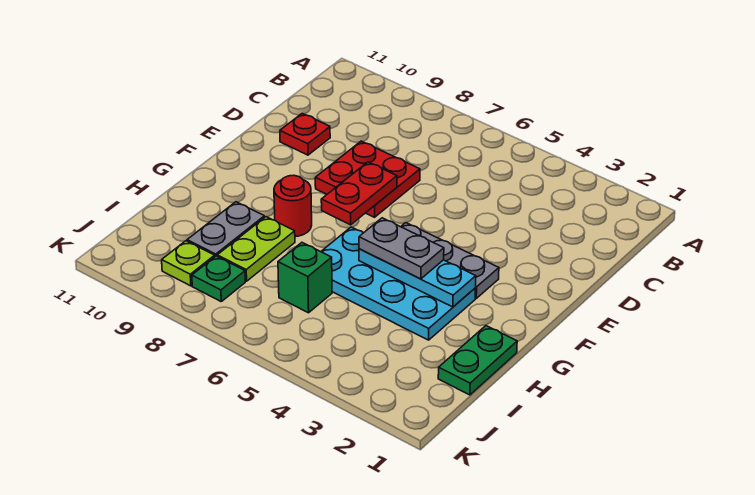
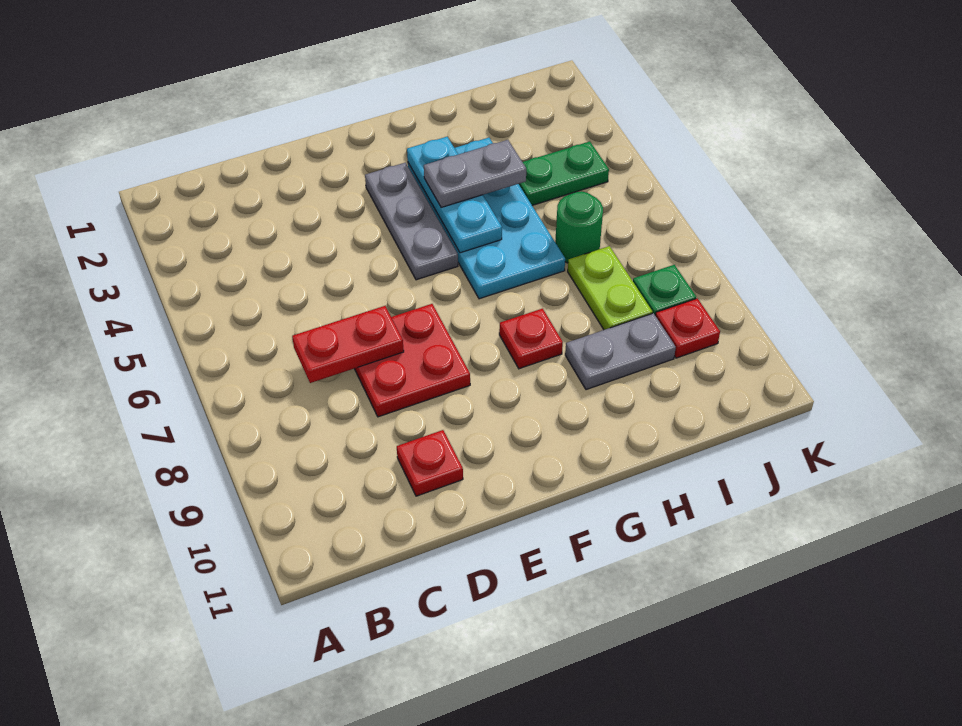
red plate E7:F7 level 2 -> red plate C7:D7 level 2
grey plate G4:G5 level 3 -> grey plate G4:H4 level 3
red round brick G8 level 1 -> red plate G8 level 1
green plate H1:I1 level 1 -> green plate I4:J4 level 1
lime plate H8:I8 level 1 -> lime plate I7:I8 level 1
green brick I6 level 1 -> green round brick I6 level 1
lime plate J9 level 1 -> red plate J9 level 1

